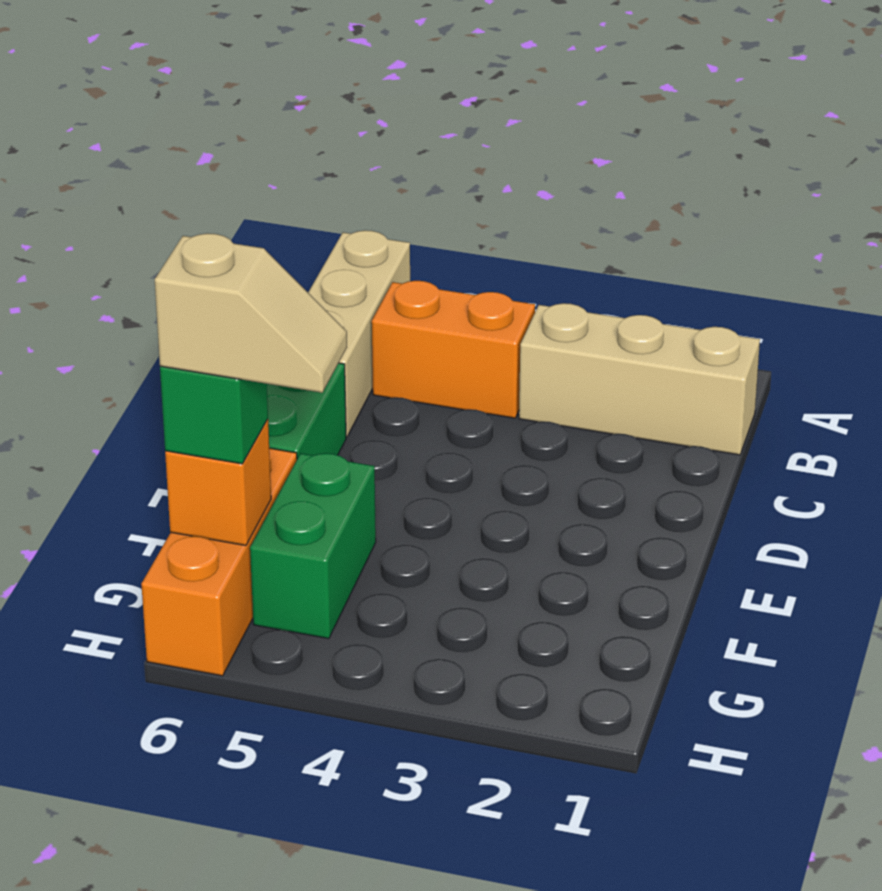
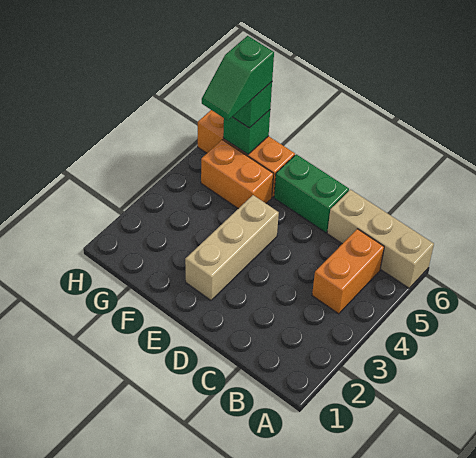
tan brick B1:B3 level 1 -> tan brick E2:E4 level 1
green brick F5:G5 level 1 -> orange brick F5:G5 level 1
tan slope G5:G6 level 4 top 6 -> green slope G5:G6 level 4 top 6
orange brick G6 level 2 -> green brick G6 level 2

